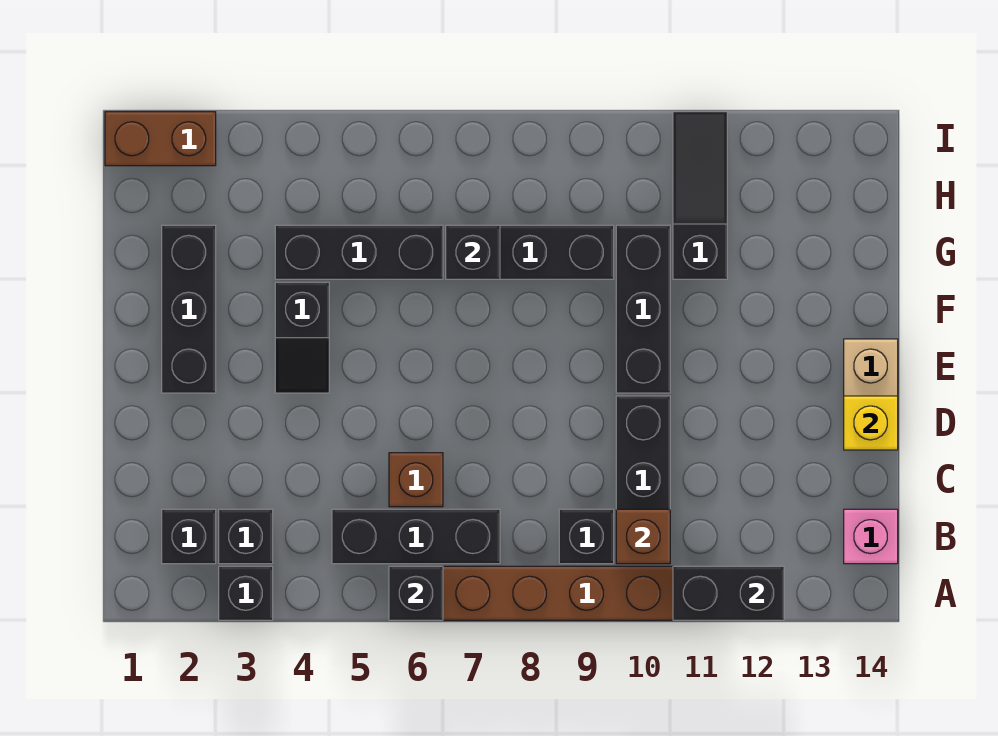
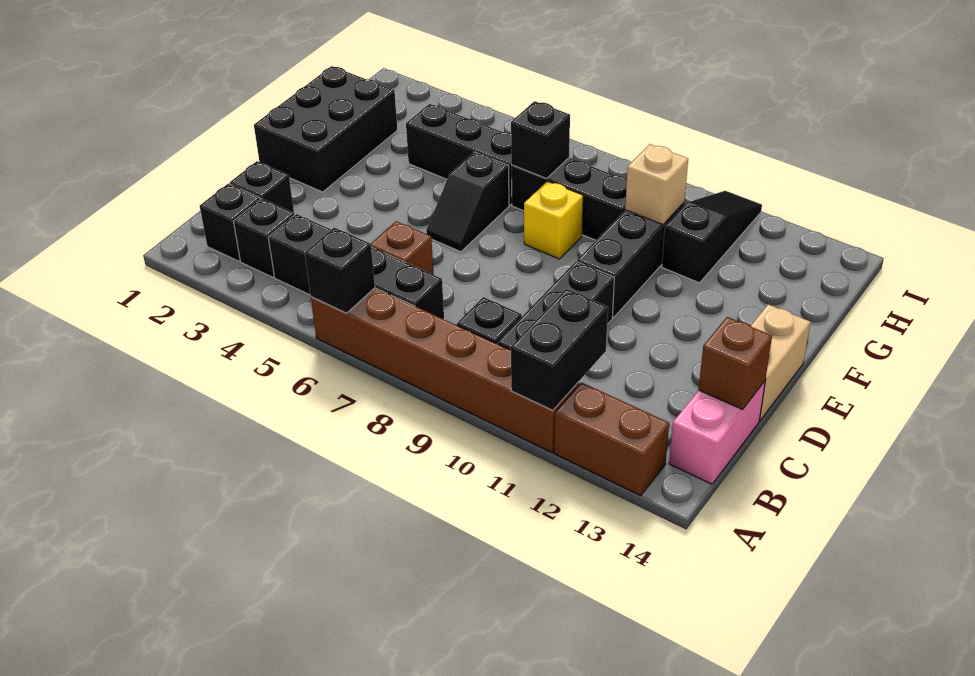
black brick A3 level 1 -> black brick C2 level 1
black brick A11:A12 level 2 -> black brick A11:B11 level 2
black brick B5:B7 level 1 -> black brick B4:B7 level 1
brown brick B10 level 2 -> brown brick C14 level 2
pink brick B14 level 1 -> pink brick B14:C14 level 1
yellow brick D14 level 2 -> yellow brick F8 level 1
black brick E2:G2 level 1 -> black brick E1:G2 level 1
black slope E4:F4 level 1 top F -> black slope E6:F6 level 1 top F
none -> tan brick G10 level 2
brown brick I1:I2 level 1 -> brown brick A12:A13 level 1

